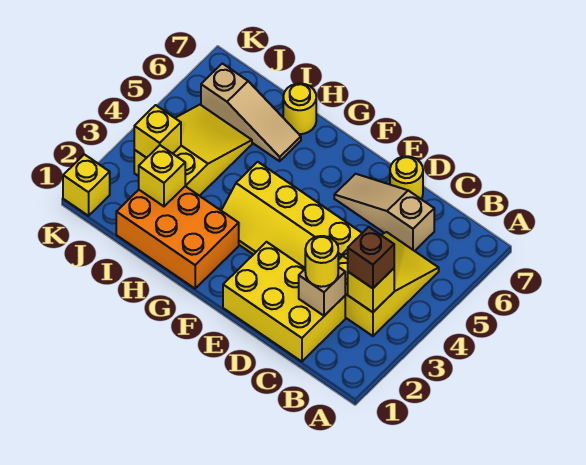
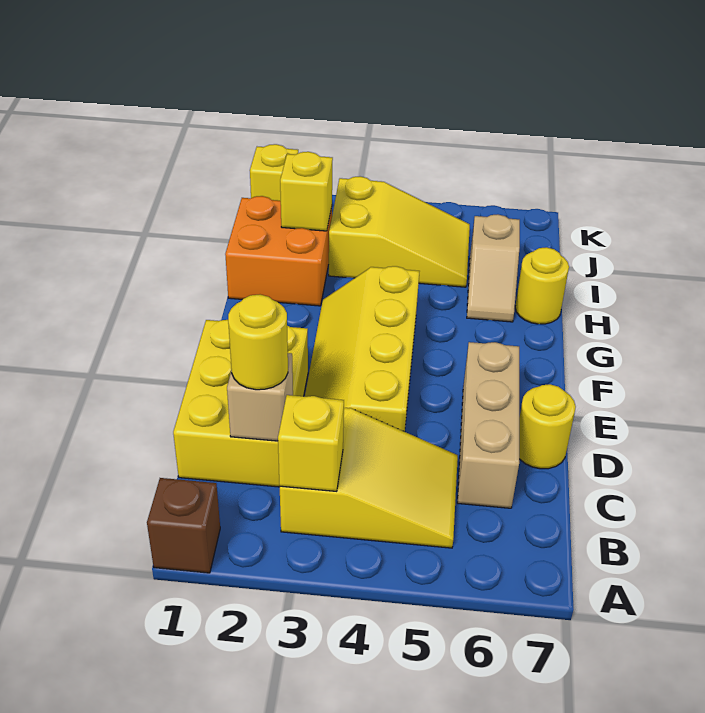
brown brick B3 level 3 -> brown brick A1 level 1
tan slope C6:E6 level 1 top C -> tan brick C6:E6 level 1
orange brick G1:I2 level 1 -> orange brick H1:I2 level 1
tan slope H6:J6 level 1 top J -> tan slope H6:I6 level 1 top I
yellow brick J3 level 2 -> none

